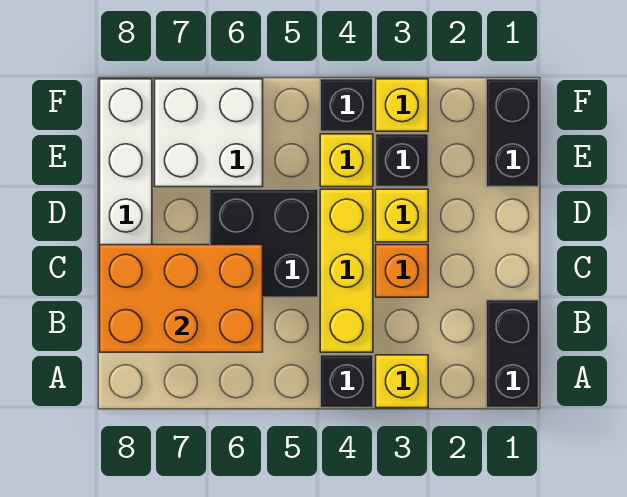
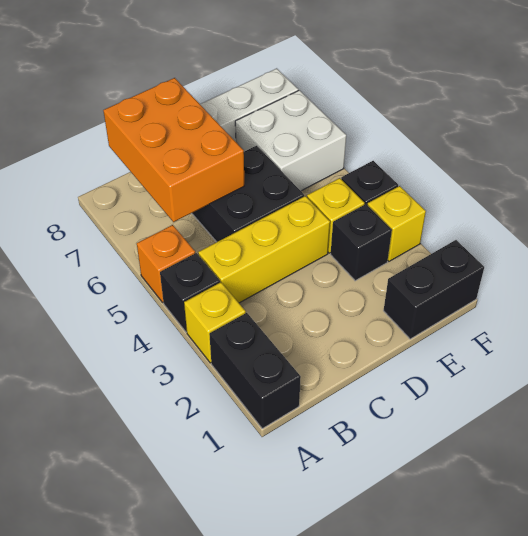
black brick A1:B1 level 1 -> black brick A1:A2 level 1
orange brick C3 level 1 -> orange brick A5 level 1
yellow brick D3 level 1 -> none

